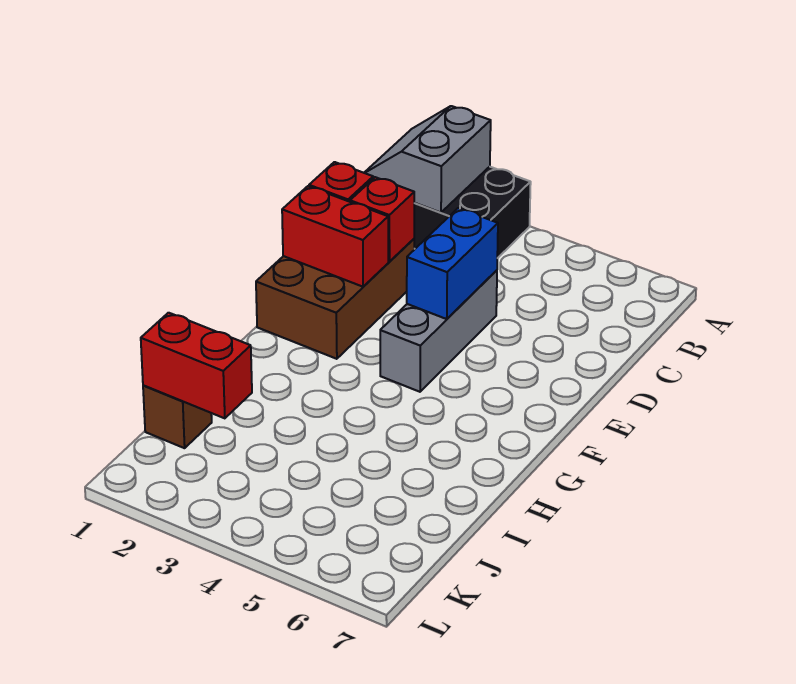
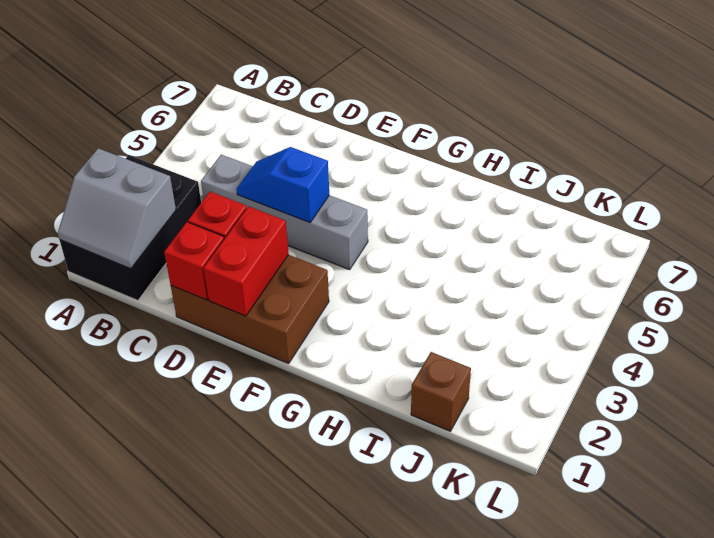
grey brick D4:F4 level 1 -> grey brick C4:F4 level 1
blue brick D4:E4 level 2 -> blue slope D4:E4 level 2 top E
red brick J1:J2 level 2 -> none

